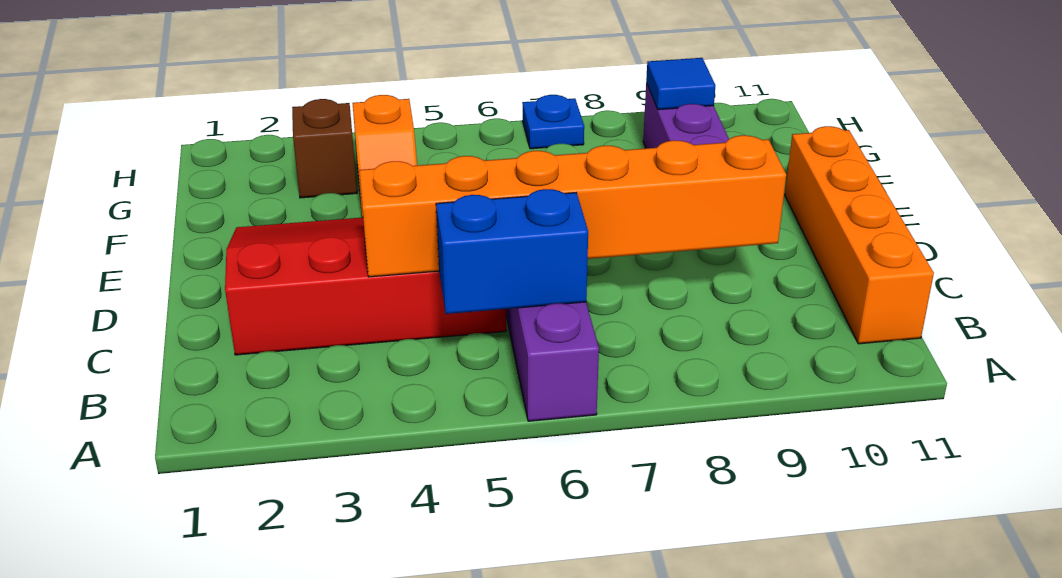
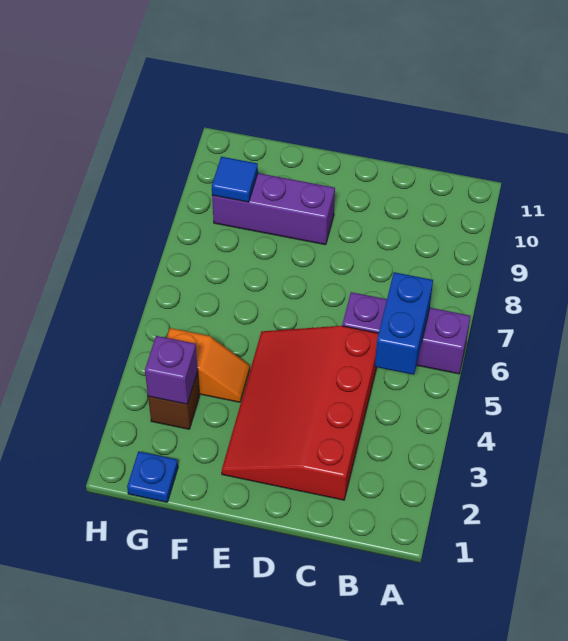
orange brick B11:E11 level 1 -> none
orange brick C4:C9 level 2 -> none
none -> purple brick G3 level 2
blue plate H7 level 1 -> blue plate G1 level 1

